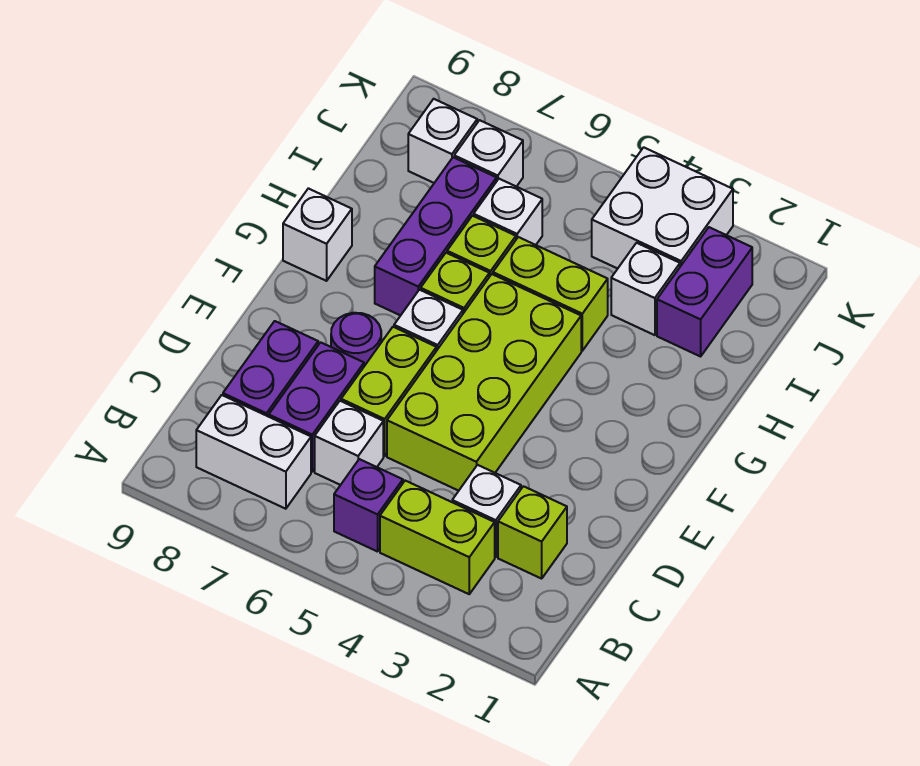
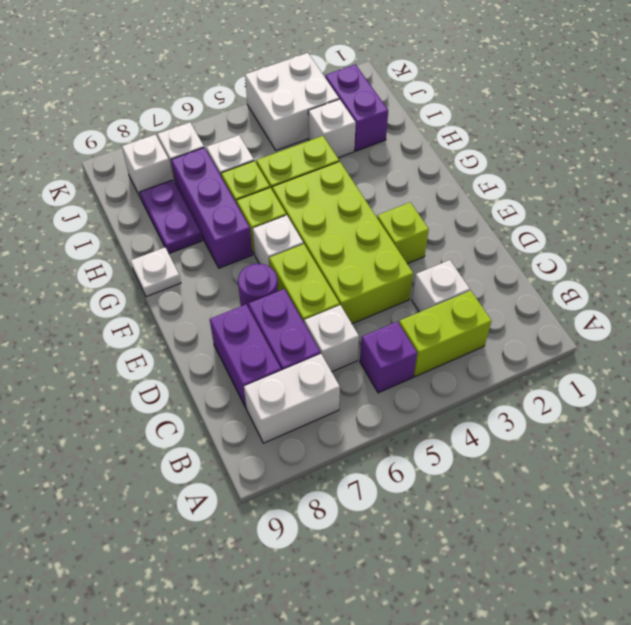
lime brick C2 level 1 -> lime brick E3 level 1
white brick G9 level 1 -> white plate G9 level 1
none -> purple plate H8:I8 level 1

